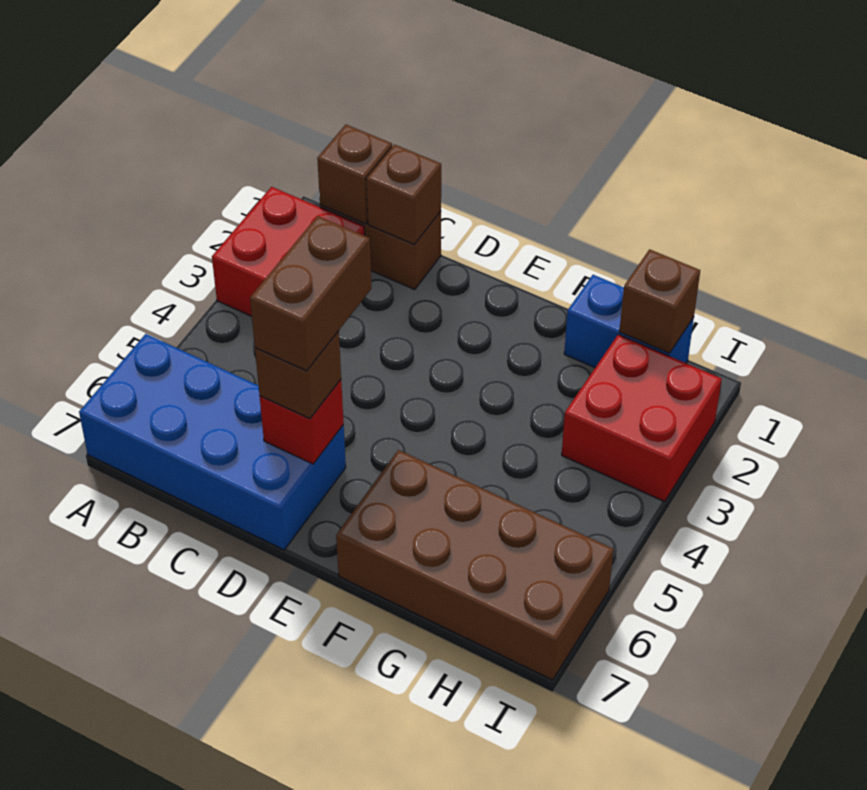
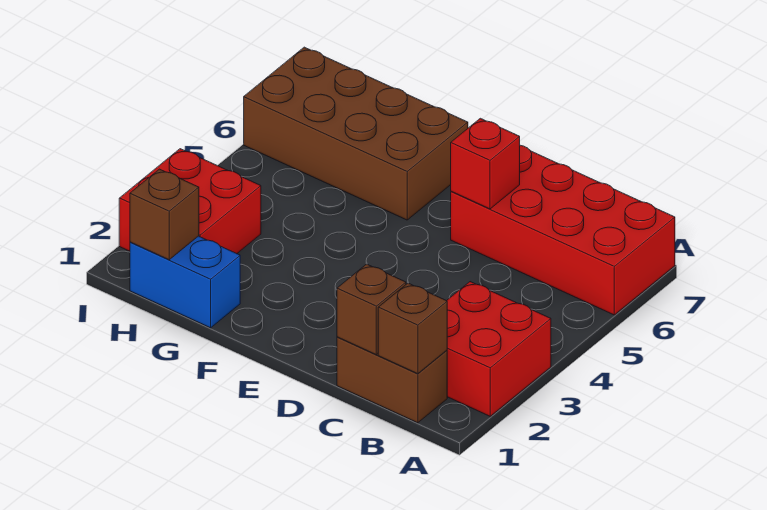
blue brick A6:D7 level 1 -> red brick A6:D7 level 1
brown brick D5:D6 level 4 -> none
brown brick D6 level 3 -> none

